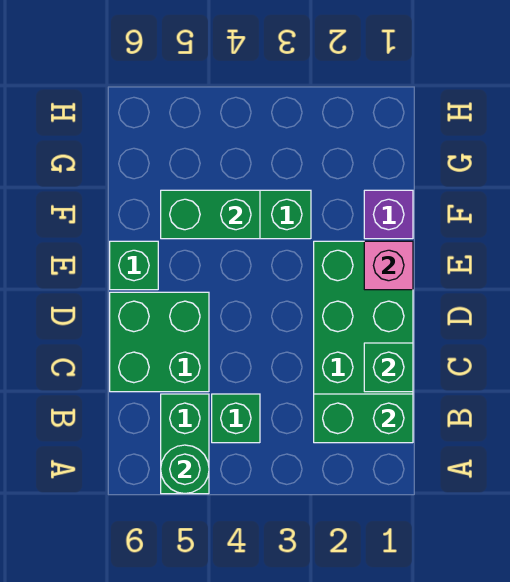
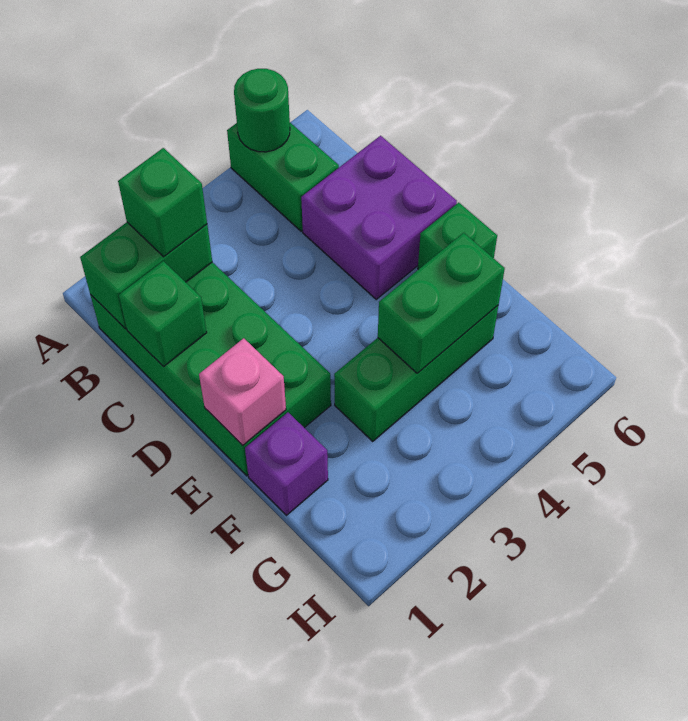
green brick B4 level 1 -> green brick B2 level 3
green brick C5:D6 level 1 -> purple brick C5:D6 level 1

